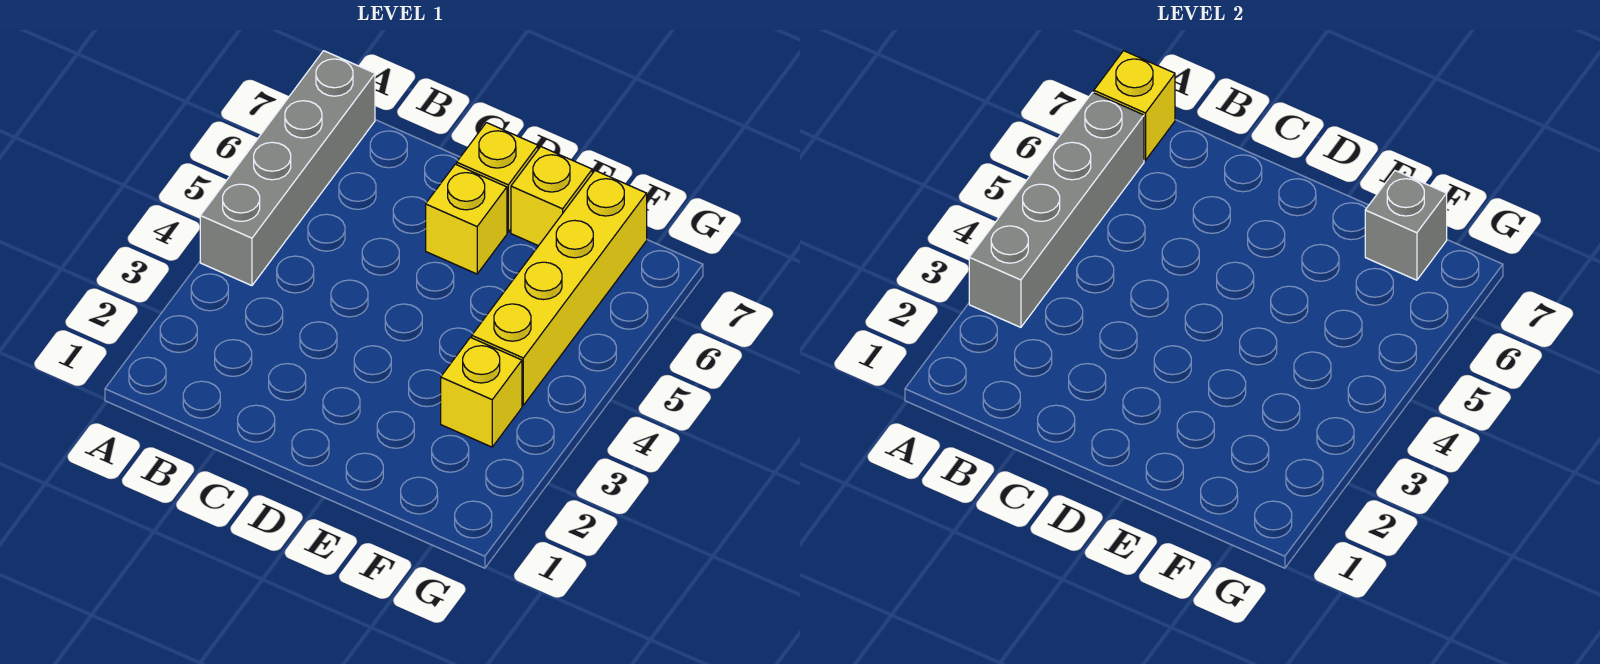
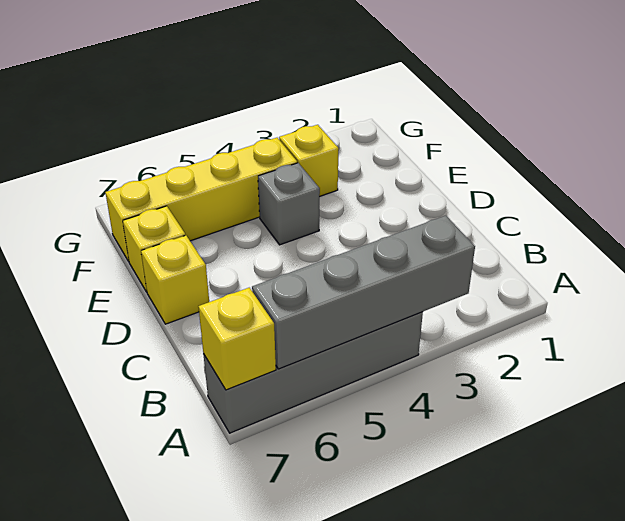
yellow brick D6 level 1 -> none
grey brick F7 level 2 -> grey brick E4 level 1

